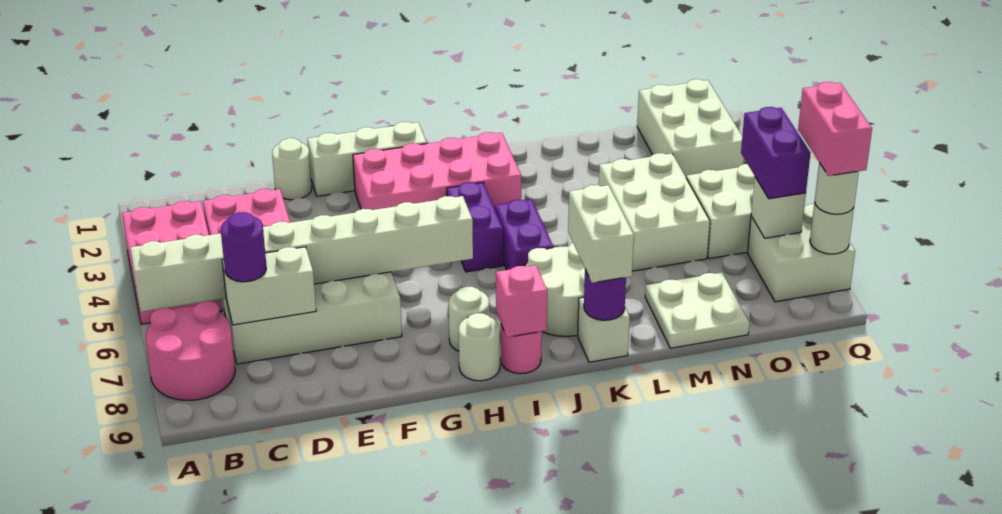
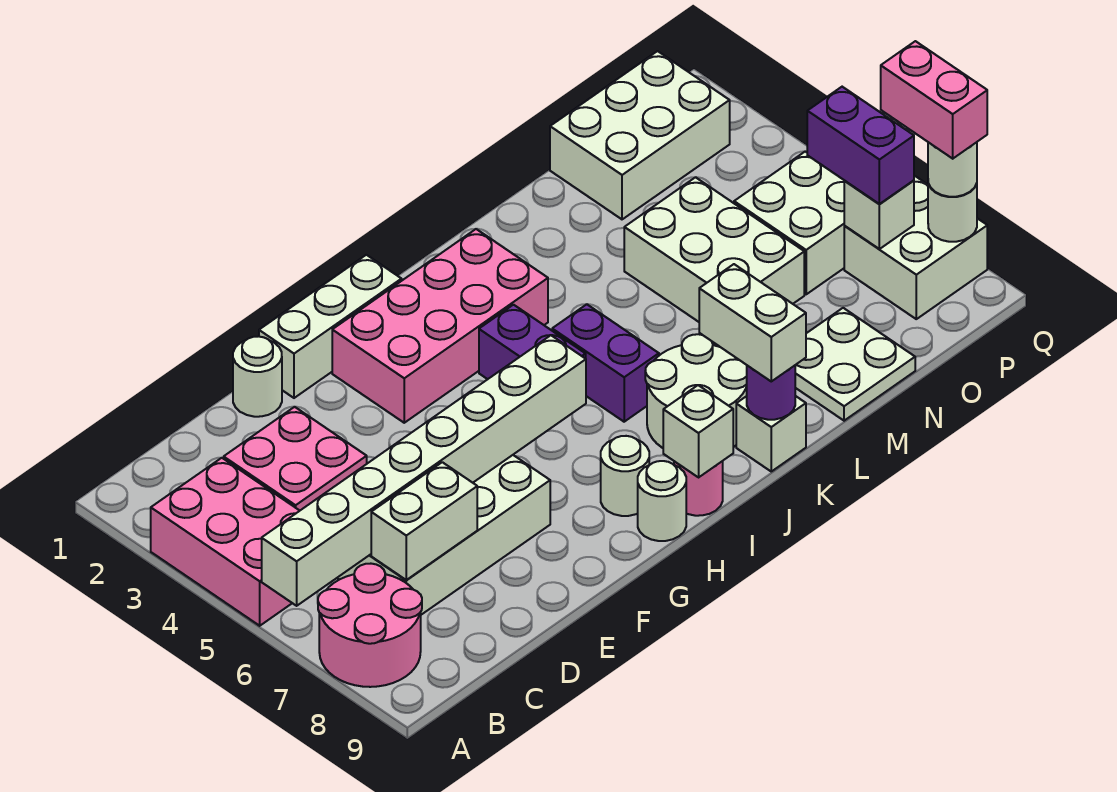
purple round brick C7 level 3 -> none
pink brick I9 level 2 -> white brick I9 level 2
white brick O1:P3 level 1 -> white brick N1:P2 level 1

